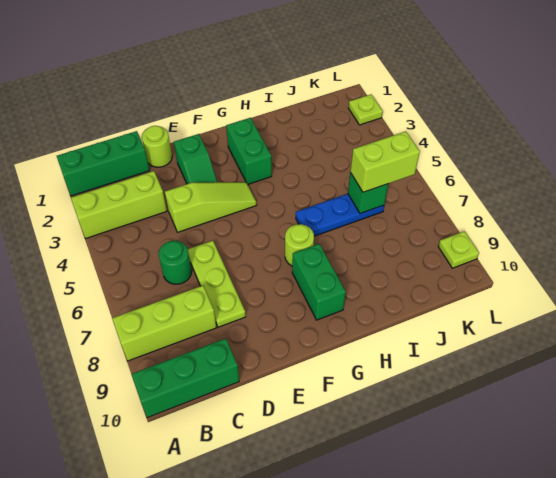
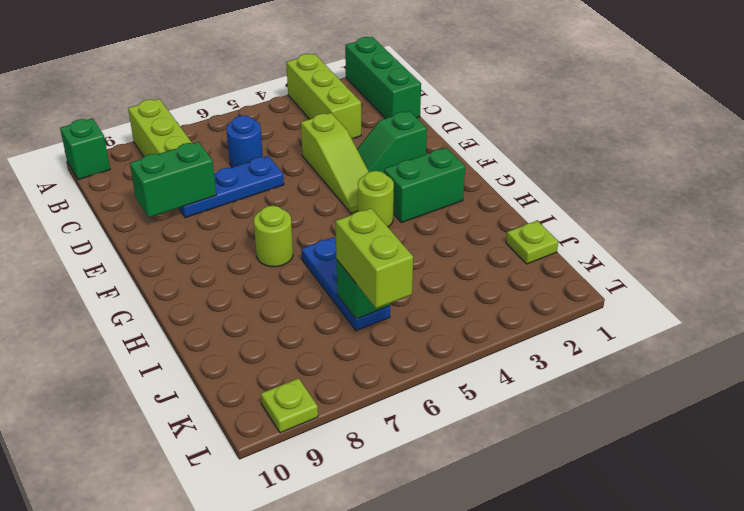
green brick A10:C10 level 1 -> green brick A10 level 1
green round brick C6 level 1 -> blue round brick C6 level 1
lime round brick D1 level 1 -> lime round brick G4 level 1
lime plate D6:D8 level 1 -> blue plate D6:D8 level 1
green brick G8:G9 level 1 -> green brick D8:D9 level 2
lime plate L2 level 1 -> lime plate J1 level 1

